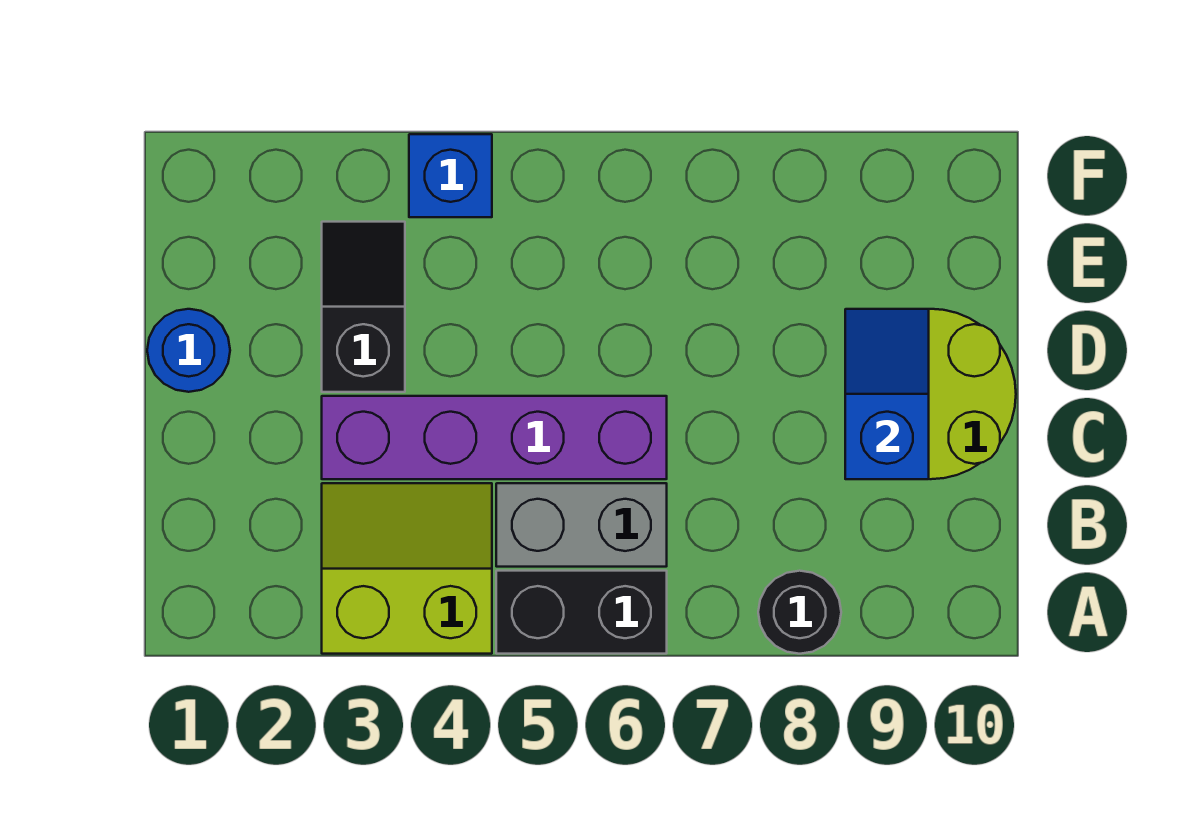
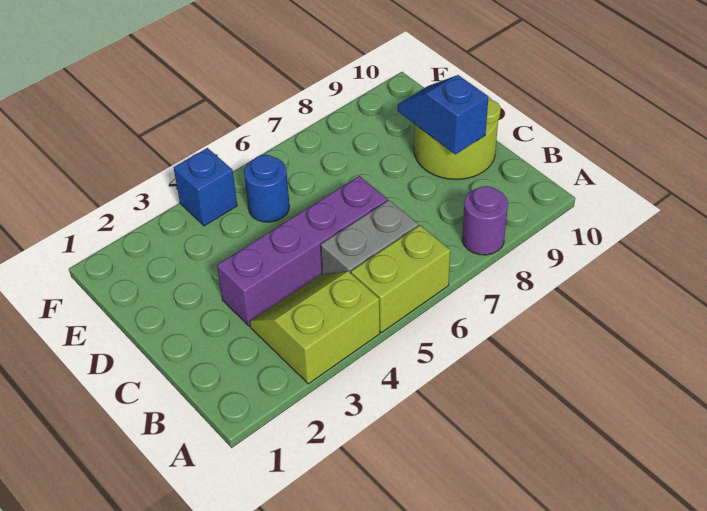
black brick A5:A6 level 1 -> lime brick A5:A6 level 1
black round brick A8 level 1 -> purple round brick A8 level 1
blue round brick D1 level 1 -> blue round brick E5 level 1
black slope D3:E3 level 1 top D -> none

